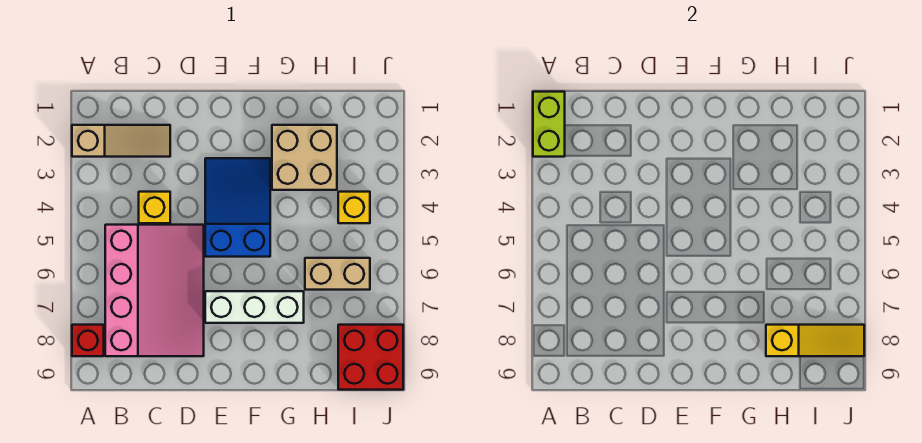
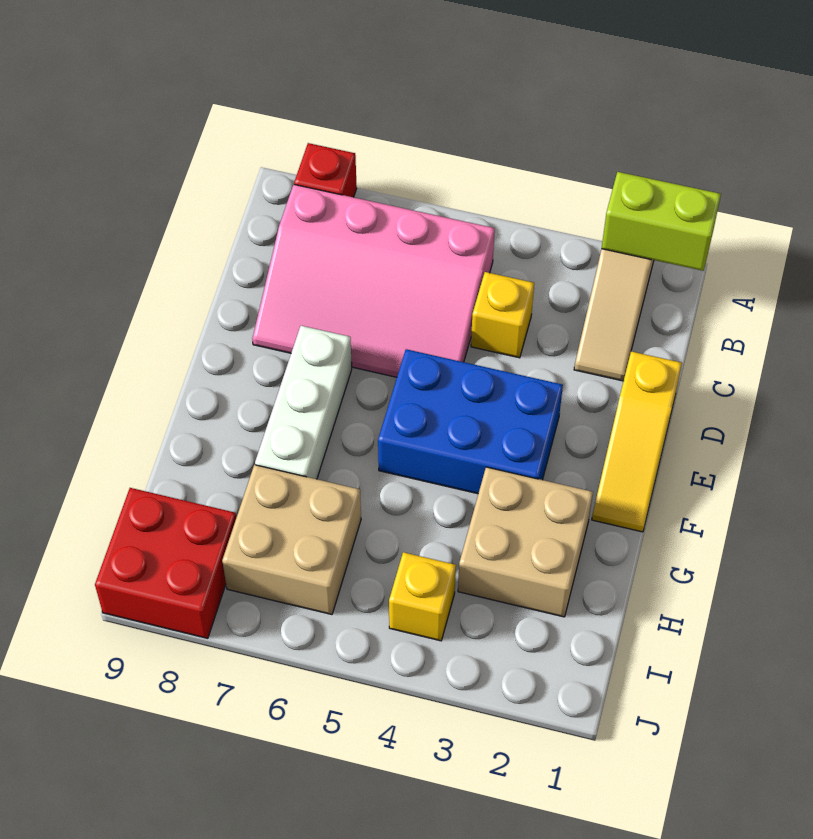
blue slope E3:F5 level 1 top 5 -> blue brick E3:F5 level 1
tan brick H6:I6 level 1 -> tan brick H6:I7 level 1
yellow slope H8:J8 level 2 top H -> yellow slope D1:F1 level 1 top D

